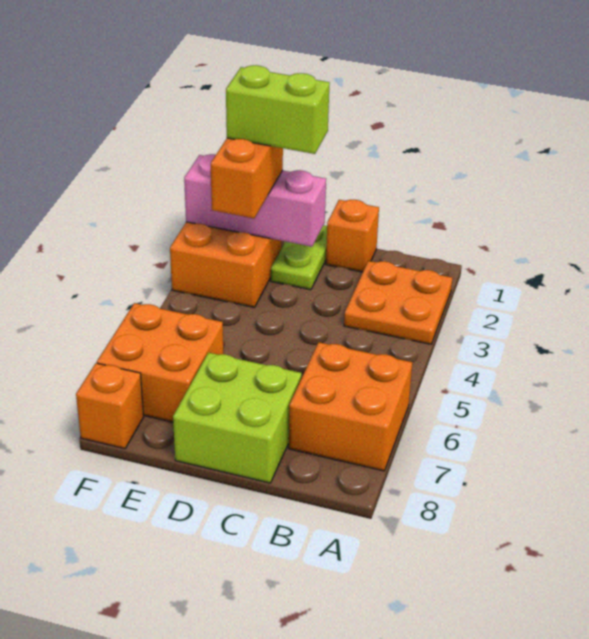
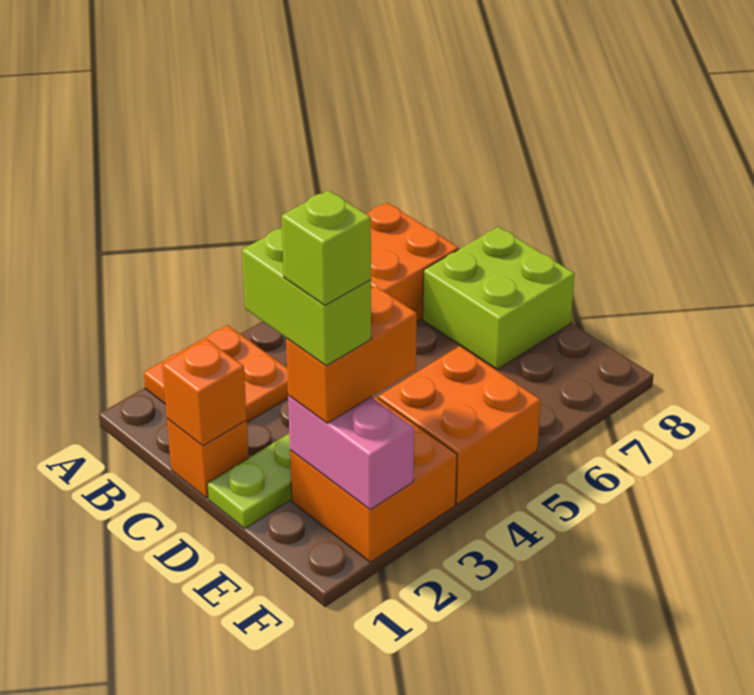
pink brick D2:F2 level 2 -> pink brick E2:F2 level 2
none -> lime brick E2 level 5
orange brick E6:F7 level 1 -> orange brick E4:F5 level 1
orange brick F8 level 1 -> orange brick C1 level 2

